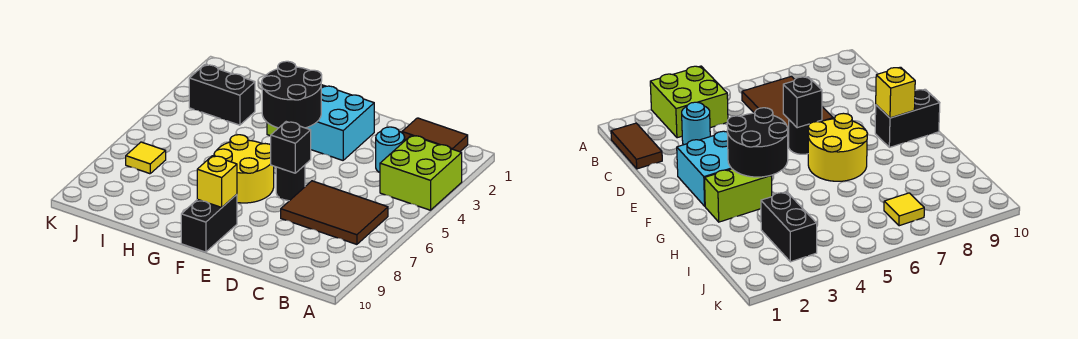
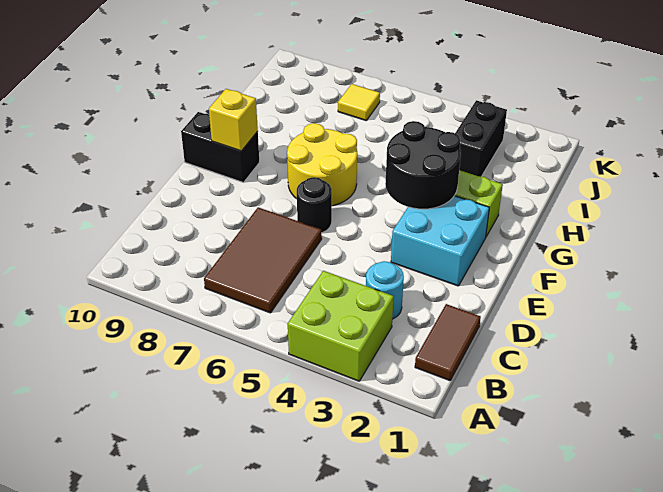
black brick E6 level 2 -> none

